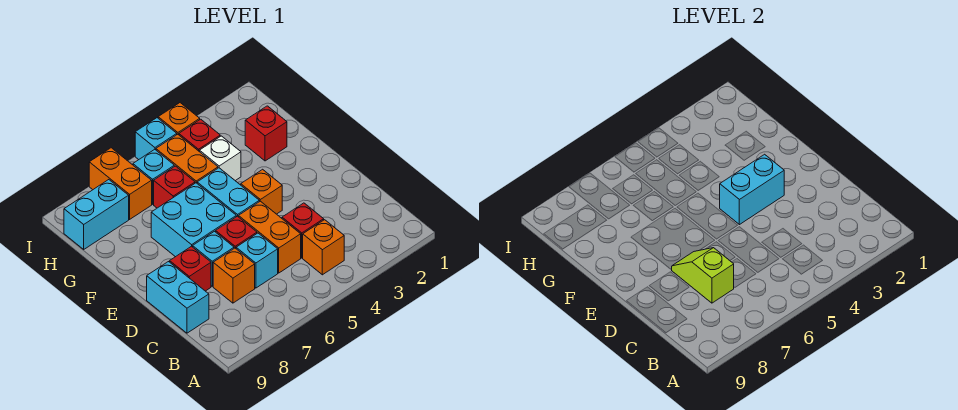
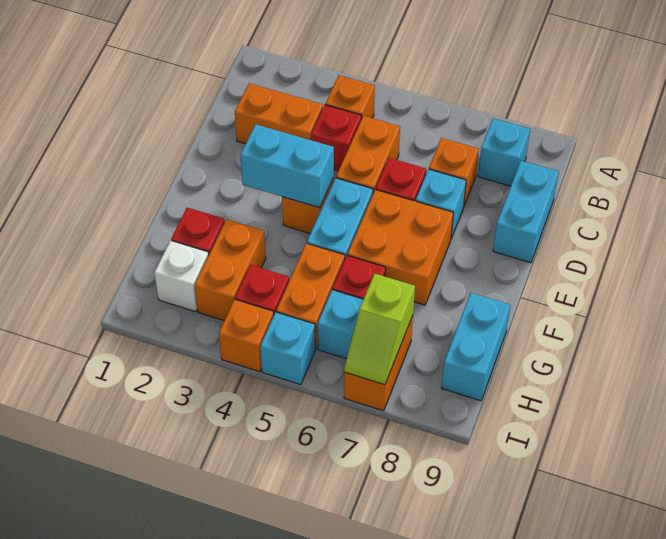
none -> orange brick C2:C3 level 1
cyan brick C6 level 1 -> cyan brick B8 level 1
lime slope C7:D7 level 2 top C -> lime slope H7:I7 level 2 top H
red brick D8 level 1 -> none
cyan brick E6:F7 level 1 -> orange brick E6:F7 level 1
none -> orange brick G3:H3 level 1
white brick G4 level 1 -> white brick H2 level 1
cyan brick H8:H9 level 1 -> cyan brick G9:H9 level 1

